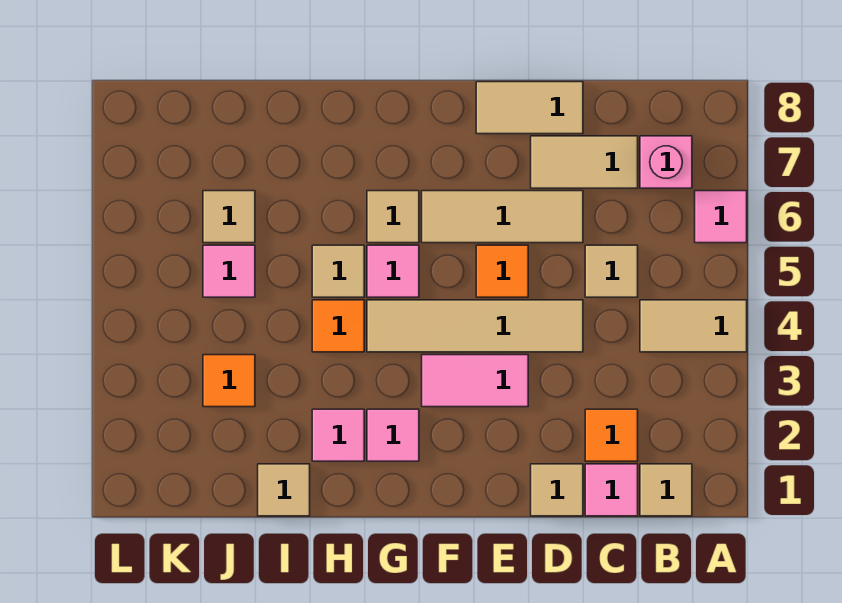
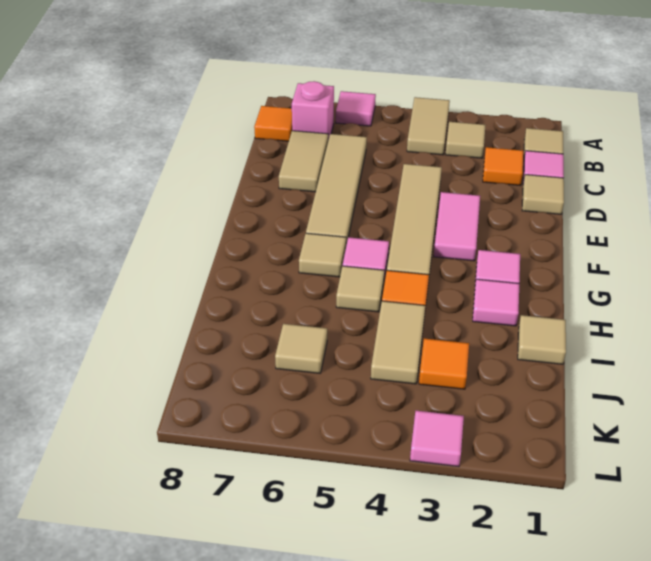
tan tile C5 level 1 -> tan tile B3 level 1
tan tile D6:F6 level 1 -> tan tile C6:F6 level 1
tan tile D8:E8 level 1 -> tan tile I4:J4 level 1
orange tile E5 level 1 -> orange tile B8 level 1
pink tile J5 level 1 -> pink tile L3 level 1

